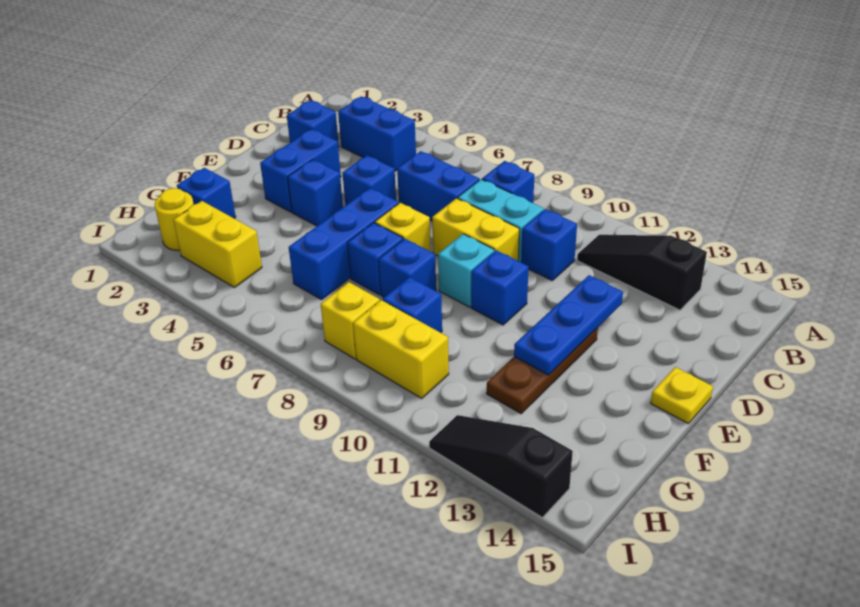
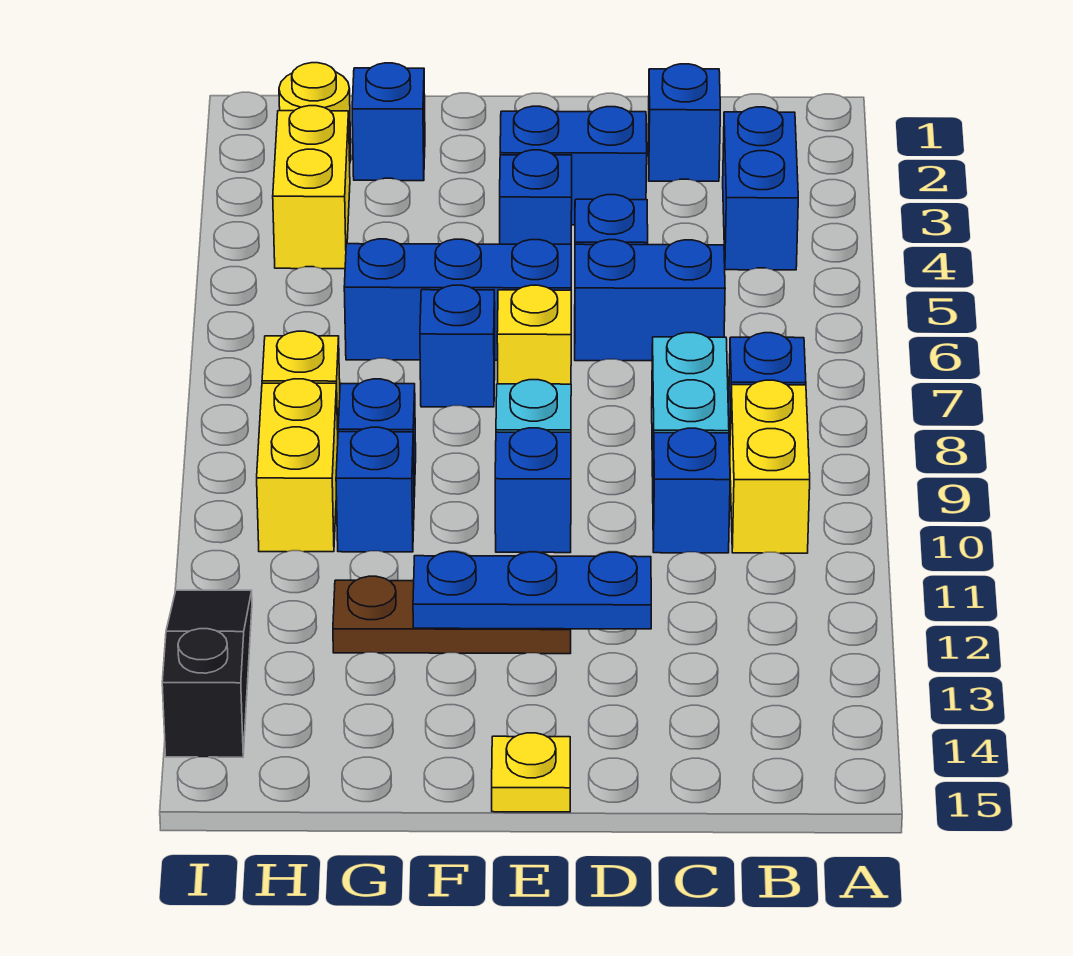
black slope B11:B13 level 1 top 13 -> none
blue brick C6:C7 level 1 -> blue brick C6:D6 level 1
yellow brick D8:D9 level 1 -> yellow brick B9:B10 level 1
blue brick F8 level 1 -> blue brick G10 level 1

